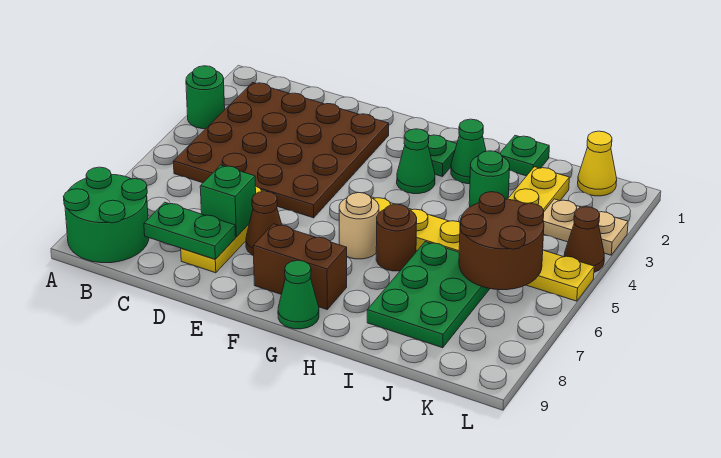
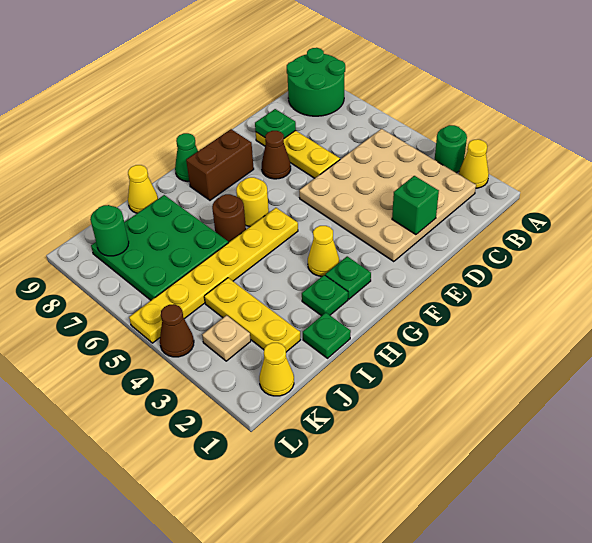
none -> yellow cone A2 level 1
brown plate B2:E5 level 1 -> tan plate B2:E5 level 1
green plate C8:D8 level 2 -> green plate D8 level 2
green brick D7 level 2 -> green brick D2 level 2
green cone G3 level 1 -> yellow cone G3 level 1
tan round brick G6 level 1 -> yellow round brick G6 level 1
green cone H2 level 1 -> green plate H2 level 1
green round brick I3 level 1 -> green round brick K8 level 2
green plate I6:J8 level 1 -> green plate I6:K8 level 1
none -> yellow cone I9 level 1
brown round brick J5:K6 level 2 -> none
tan plate K3:L3 level 1 -> tan plate K3 level 1

